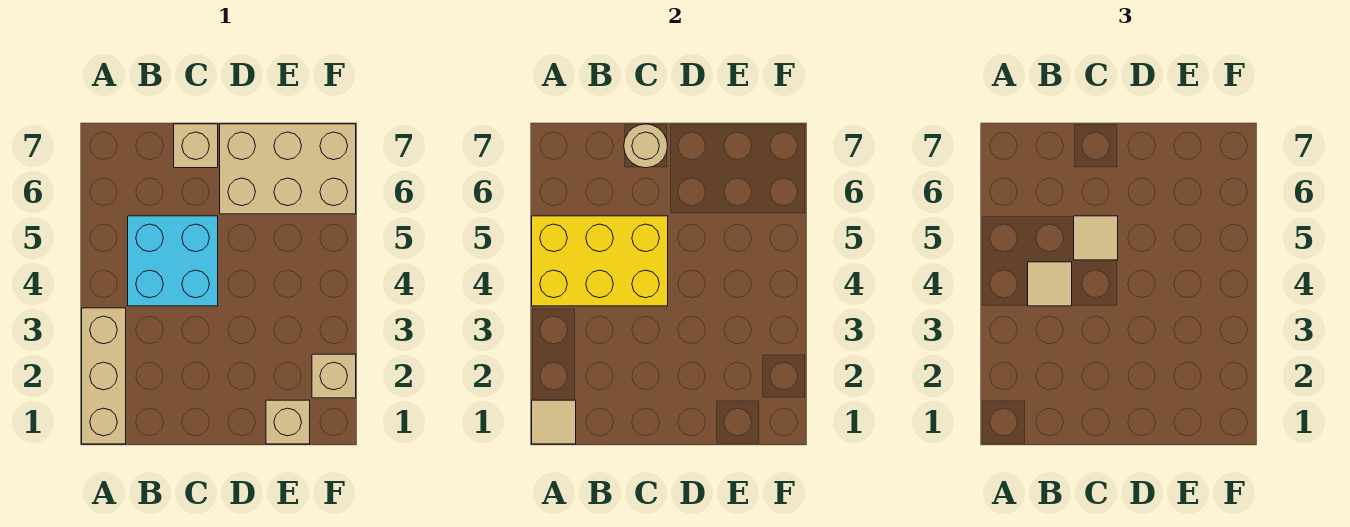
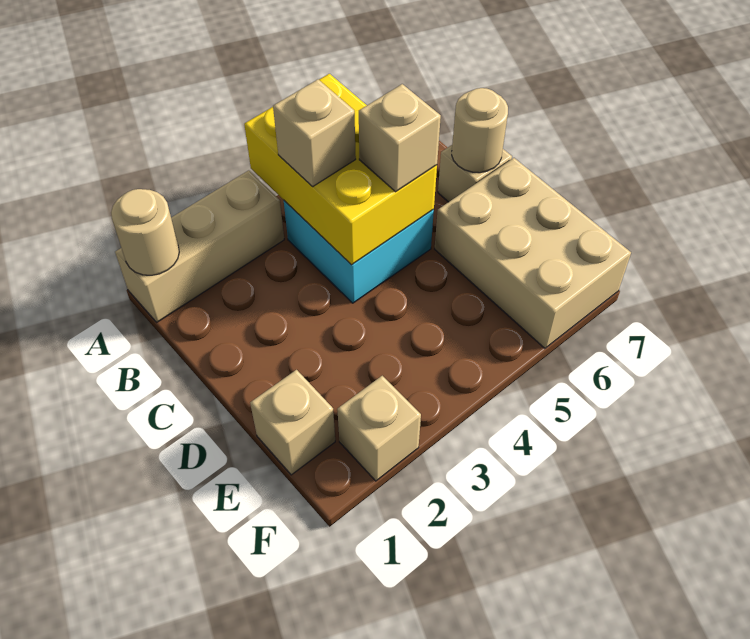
tan tile A1 level 2 -> tan round brick A1 level 2
tan tile B4 level 3 -> tan brick B4 level 3
tan tile C5 level 3 -> tan brick C5 level 3

